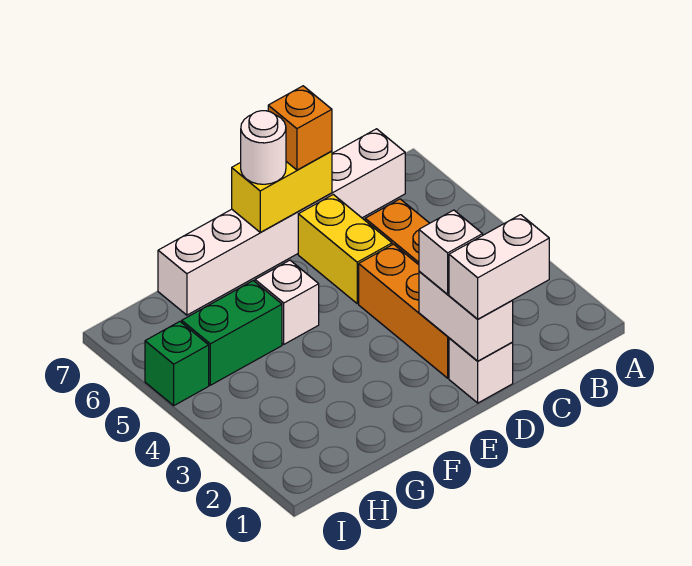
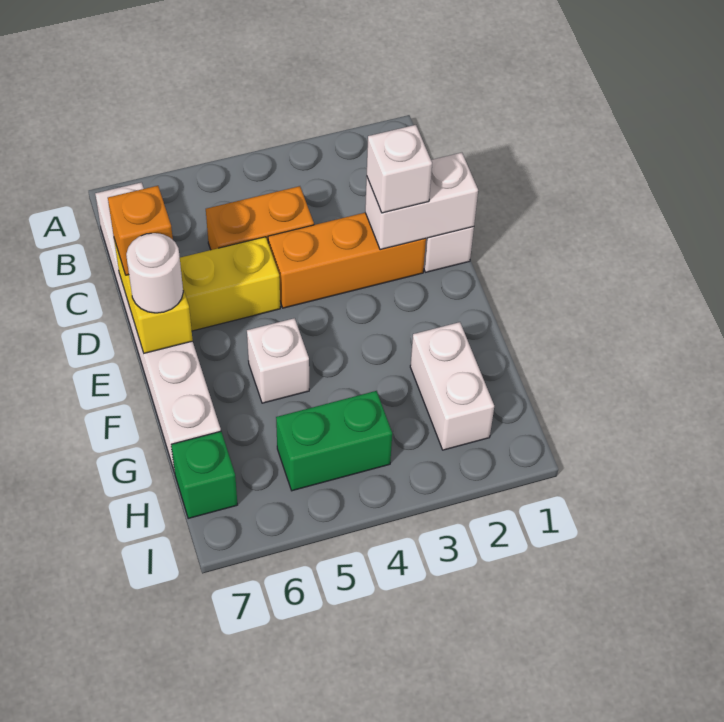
white brick C1:D1 level 3 -> white brick G2:H2 level 1
green brick G5:H5 level 1 -> green brick H4:H5 level 1
green brick I5 level 1 -> green brick H7 level 1

